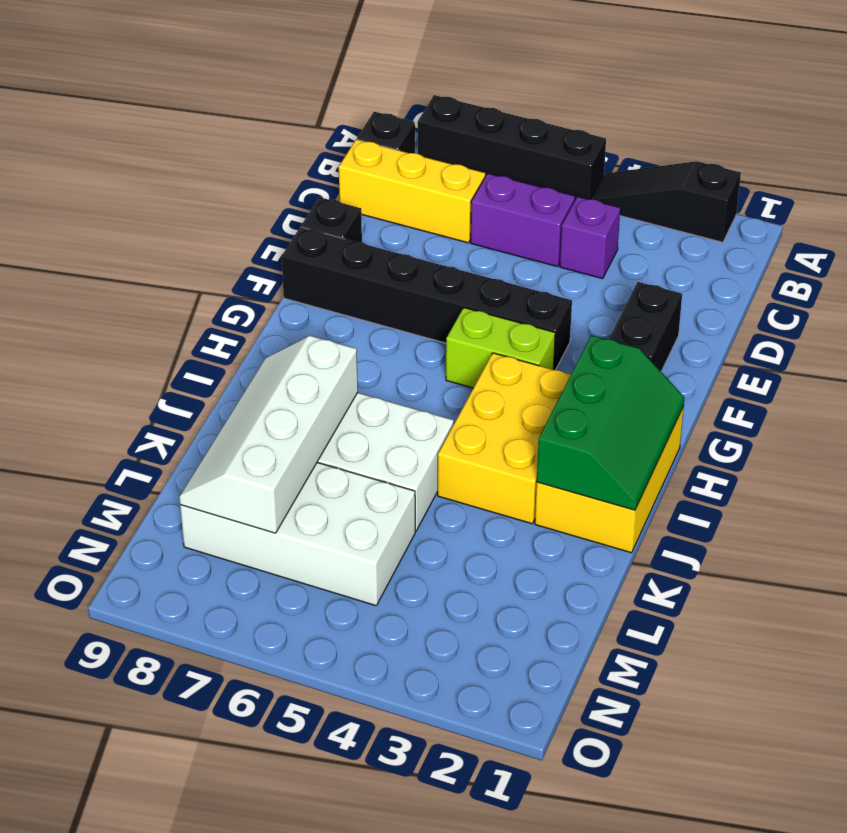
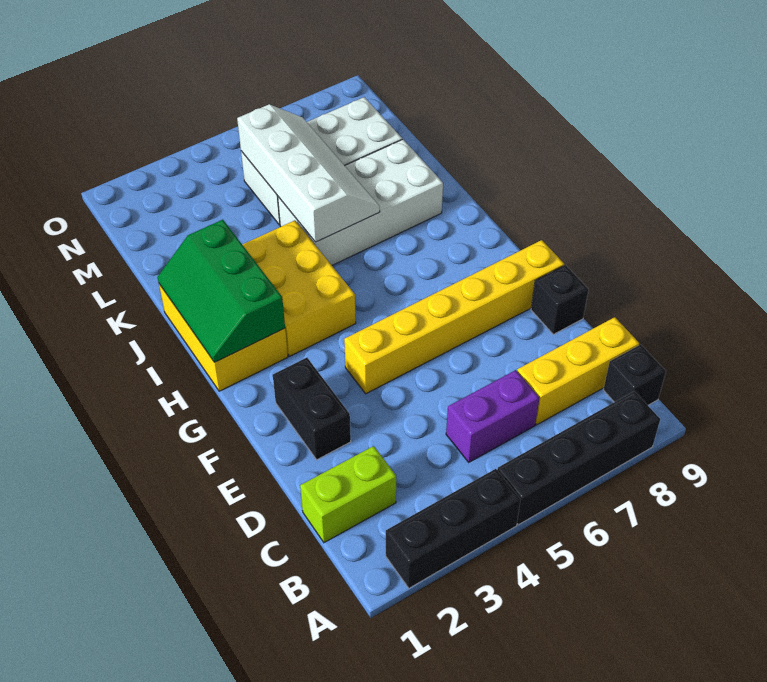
black slope A2:A4 level 1 top 2 -> black brick A2:A4 level 1
purple brick C4 level 1 -> none
black brick F4:F9 level 1 -> yellow brick F4:F9 level 1
lime brick G4:G5 level 1 -> lime brick C1:C2 level 1
white slope J7:M8 level 2 top 7 -> white slope J5:M6 level 2 top 5

